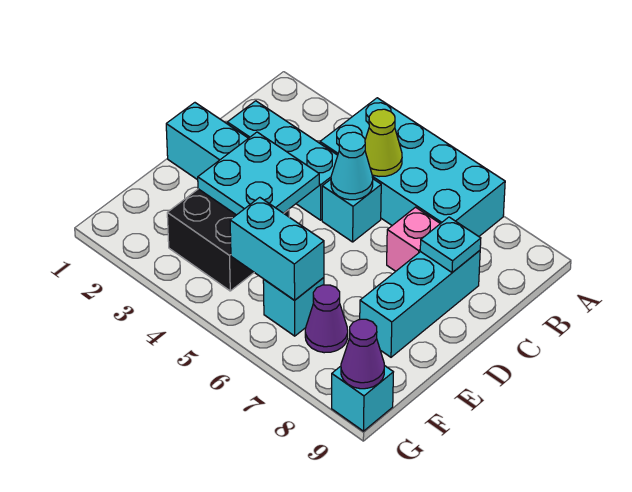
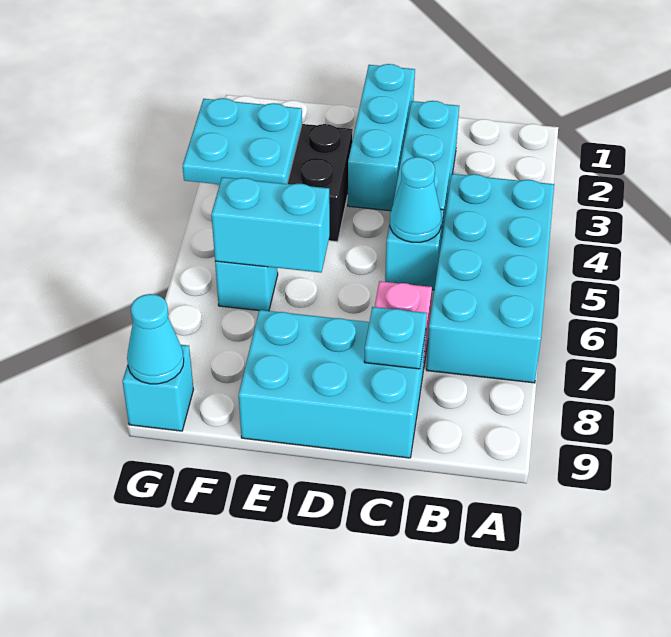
lime cone B5 level 2 -> none
cyan brick C8:E8 level 1 -> cyan brick C8:E9 level 1
cyan plate D3:E4 level 2 -> cyan plate F3:G4 level 2
cyan brick F5:F6 level 2 -> cyan brick E6:F6 level 2
purple cone F7 level 1 -> none
purple cone G9 level 2 -> cyan cone G9 level 2

